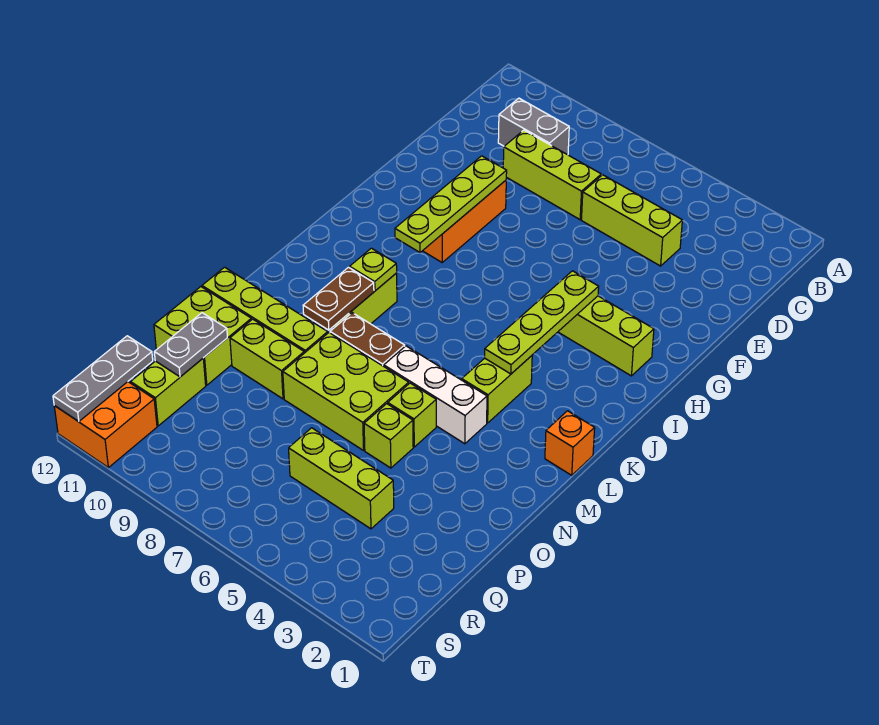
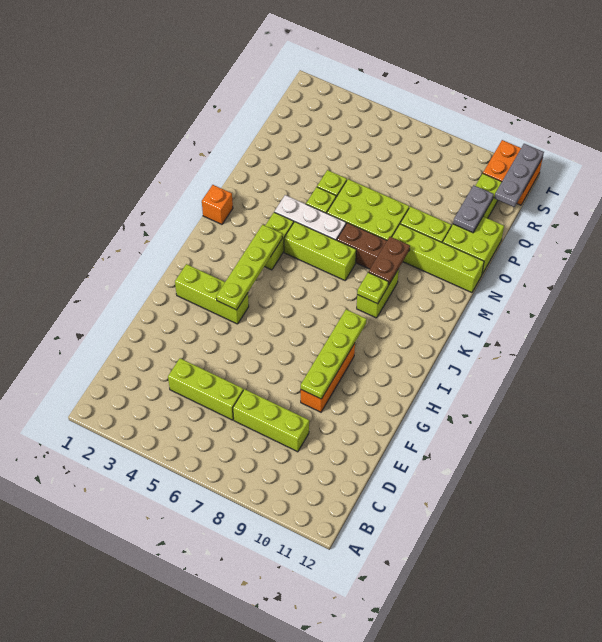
grey brick C9:C10 level 1 -> none
lime brick Q4:Q6 level 1 -> lime brick L5:L7 level 1

